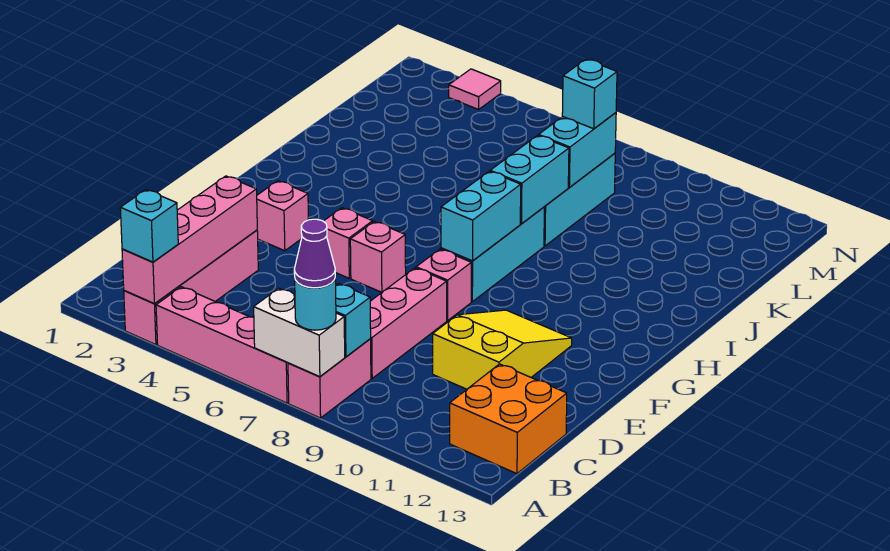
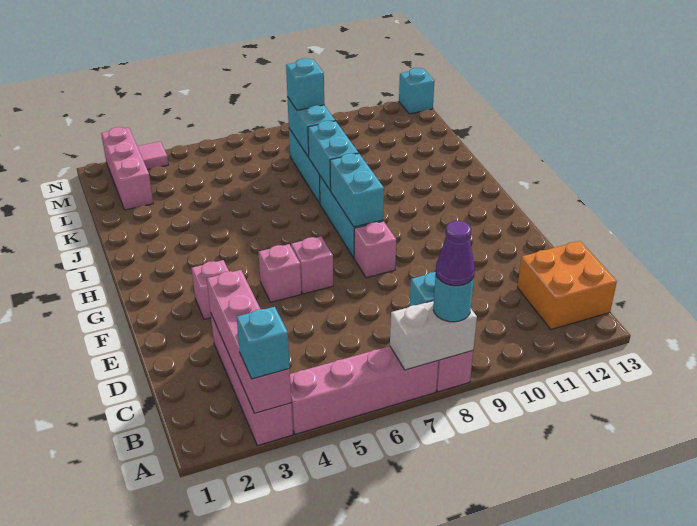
pink brick C8:E8 level 1 -> pink brick L2:N2 level 1
yellow slope D10:F11 level 1 top D -> none
none -> cyan brick N13 level 1

